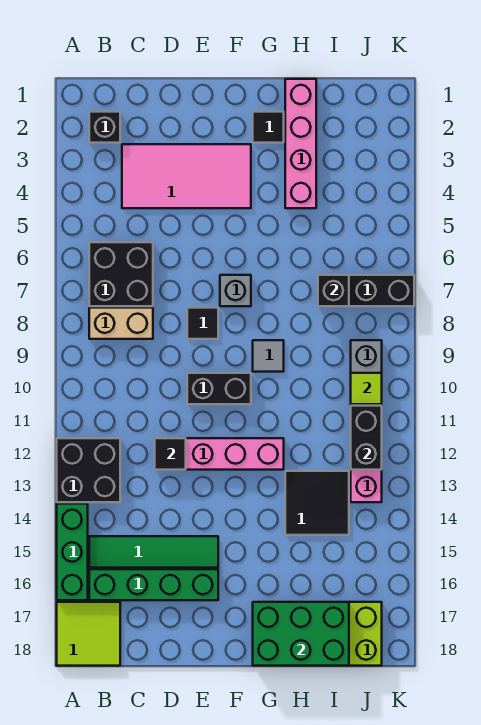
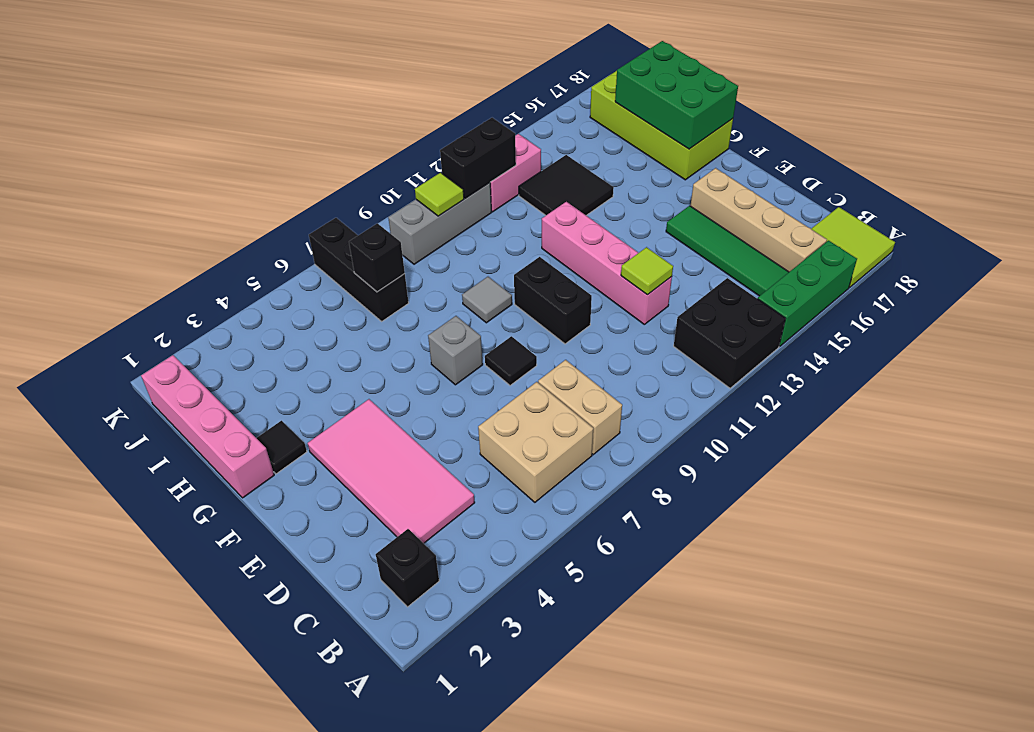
black brick B6:C7 level 1 -> tan brick B6:C7 level 1
green brick B16:E16 level 1 -> tan brick B16:E16 level 1
black tile D12 level 2 -> lime tile D12 level 2
pink brick H1:H4 level 1 -> pink brick G1:J1 level 1

